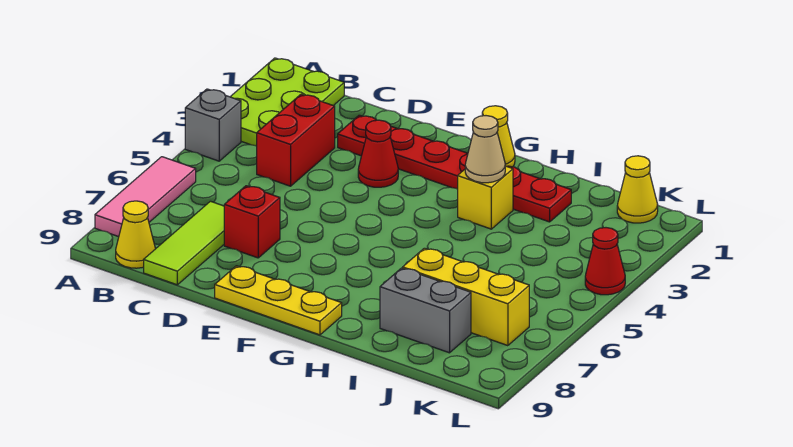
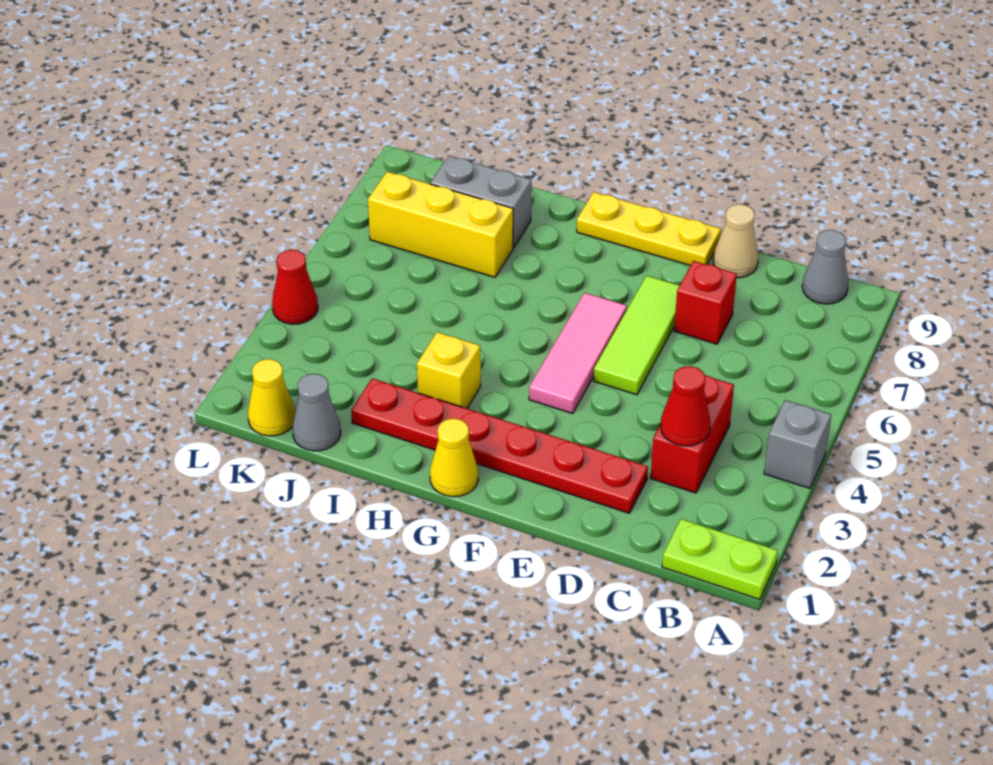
lime plate A1:B3 level 1 -> lime plate A1:B1 level 1
pink tile A6:A8 level 1 -> pink tile F4:F6 level 1
yellow cone B9 level 1 -> grey cone B9 level 1
lime tile C7:C9 level 1 -> lime tile E5:E7 level 1
red cone E3 level 1 -> red cone C3 level 2
tan cone H3 level 2 -> tan cone D9 level 1
none -> grey cone J1 level 1

